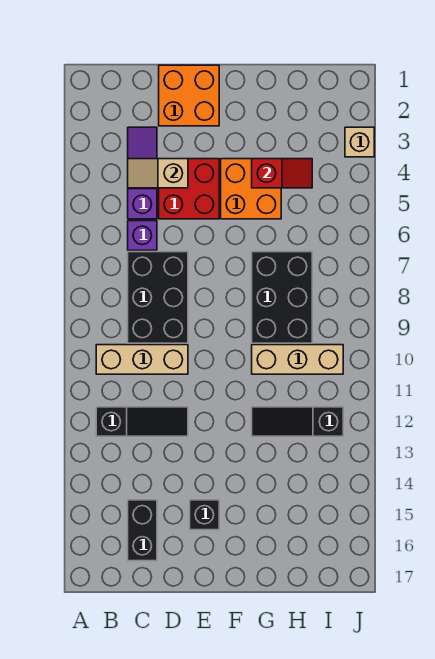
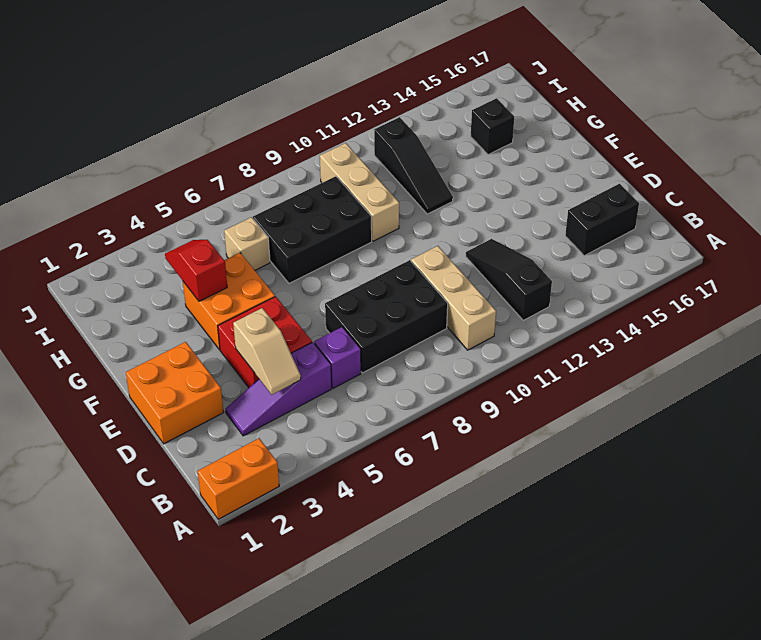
none -> orange brick A1:A2 level 1
black brick E15 level 1 -> black brick H15 level 1
tan brick J3 level 1 -> tan brick H6 level 1

